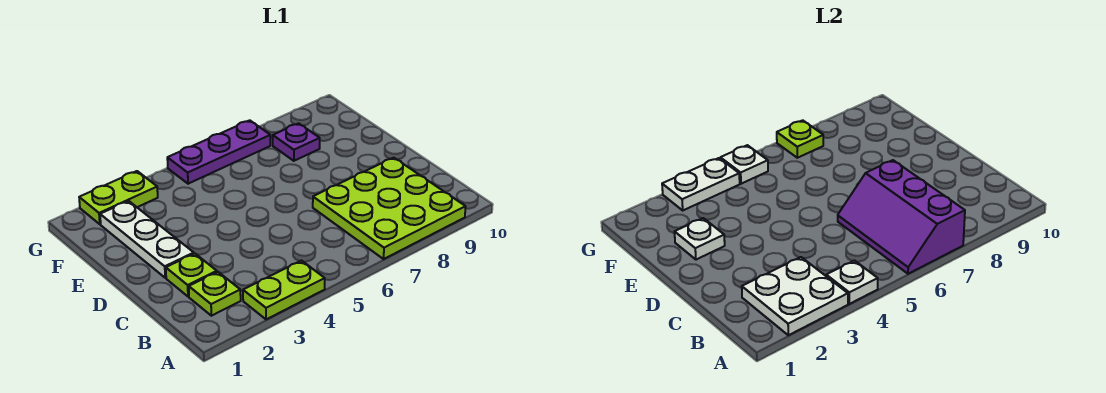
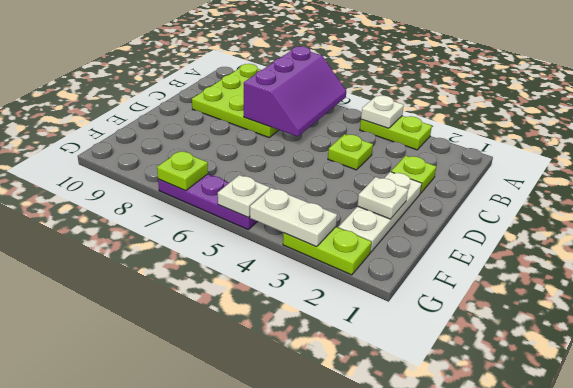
white plate A2:B3 level 2 -> none
lime plate B2 level 1 -> lime plate C4 level 1
purple plate F8 level 1 -> none

